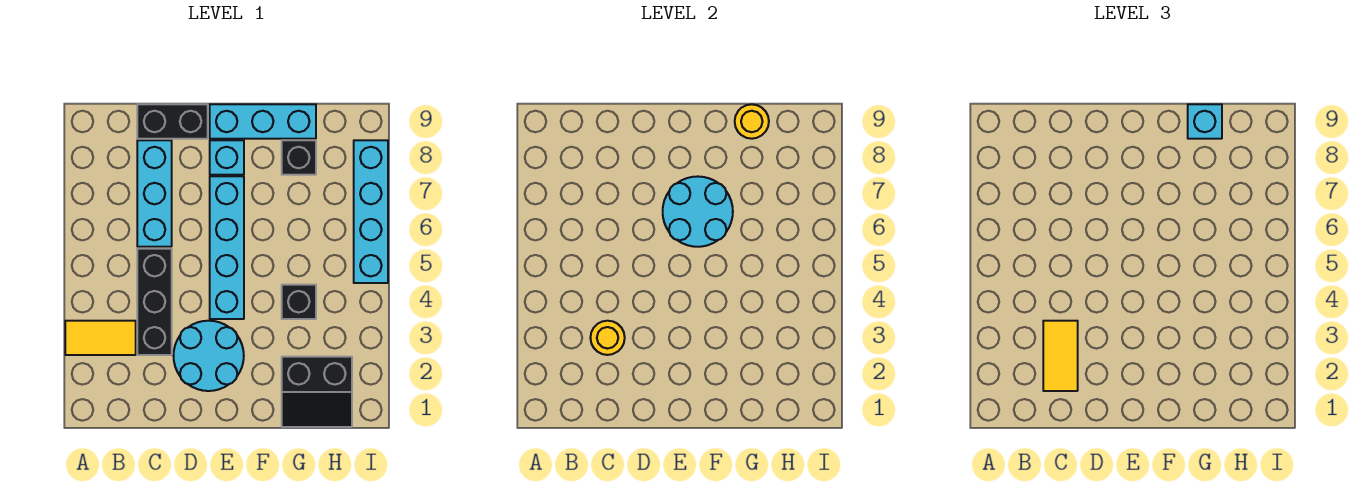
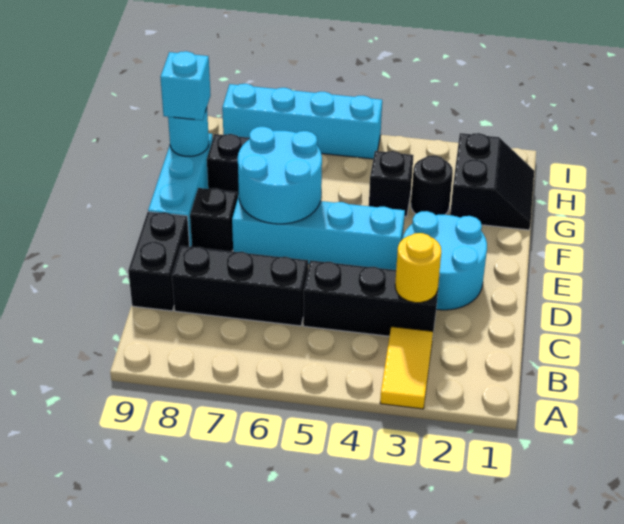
yellow tile C2:C3 level 3 -> none
cyan brick C6:C8 level 1 -> black brick C6:C8 level 1
cyan brick E8 level 1 -> black brick E8 level 1
none -> black round brick G3 level 1
yellow round brick G9 level 2 -> cyan round brick G9 level 2

